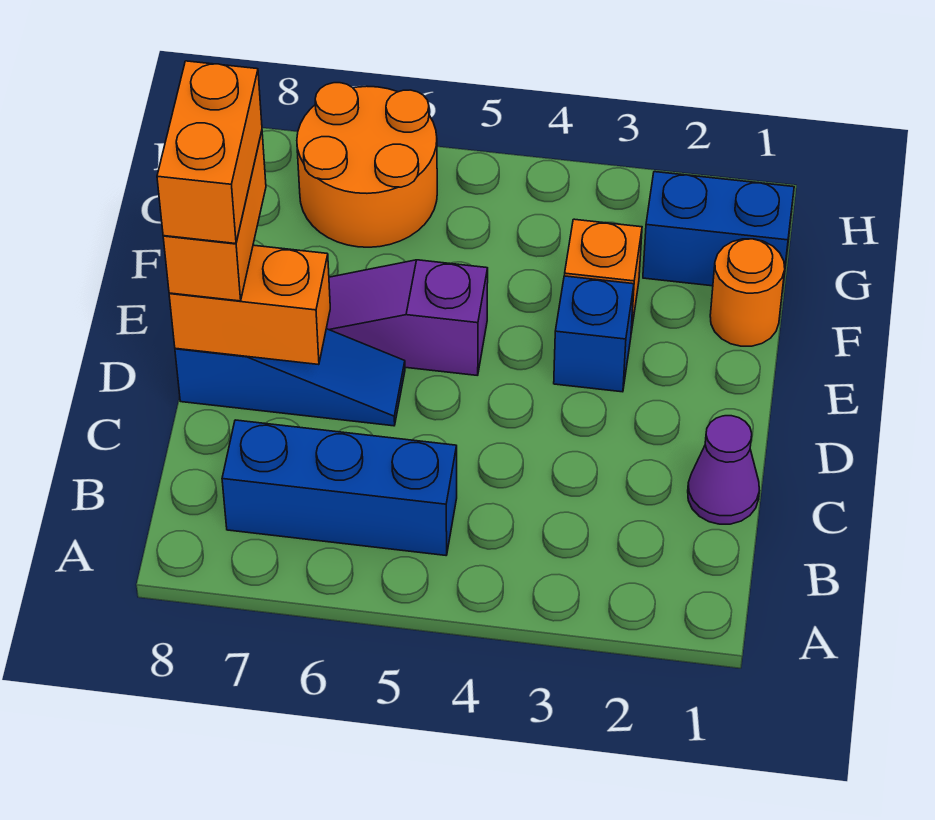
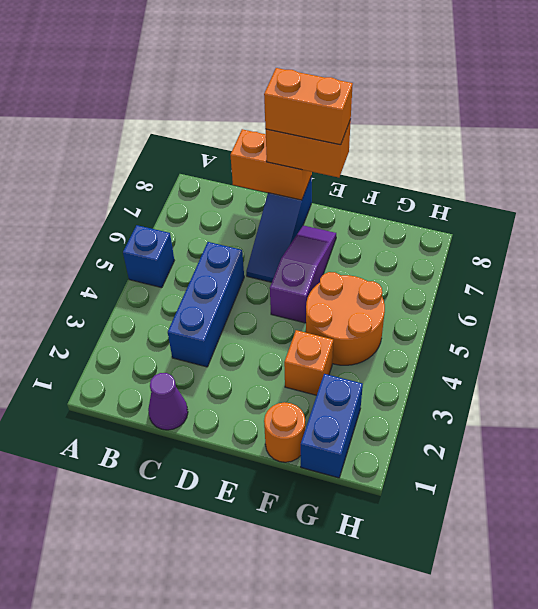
blue brick B5:B7 level 1 -> blue brick C3:C5 level 1
orange brick D7:D8 level 2 -> orange brick C8:D8 level 2
blue brick E3 level 1 -> blue brick A5 level 1
orange round brick G6:H7 level 1 -> orange round brick F4:G5 level 1

